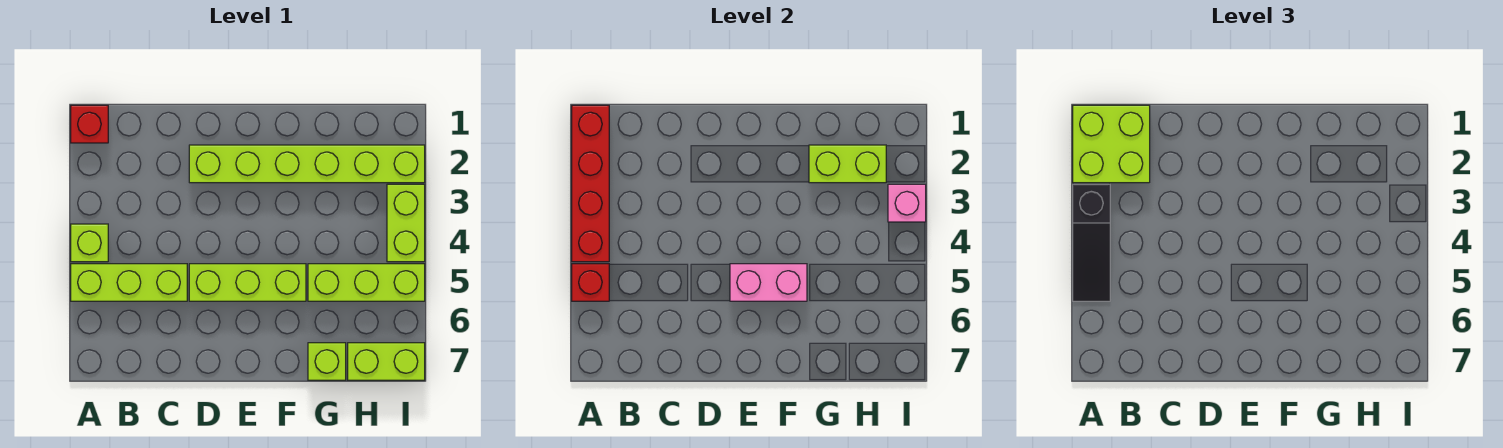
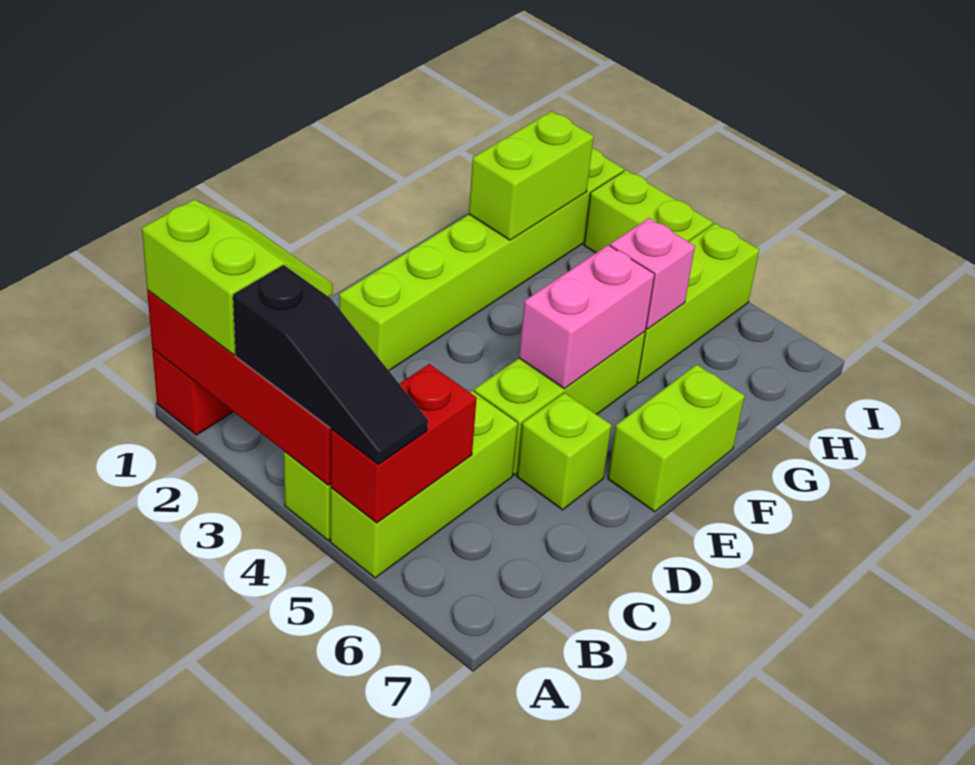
lime brick A1:B2 level 3 -> lime slope A1:B2 level 3 top A
red brick A5 level 2 -> red brick A5:B5 level 2
lime brick G7 level 1 -> lime brick D6 level 1
lime brick H7:I7 level 1 -> lime brick E7:F7 level 1
pink brick I3 level 2 -> pink brick G5 level 2

